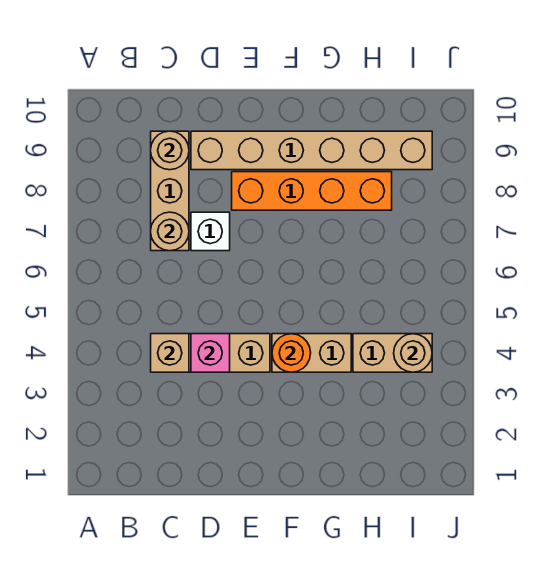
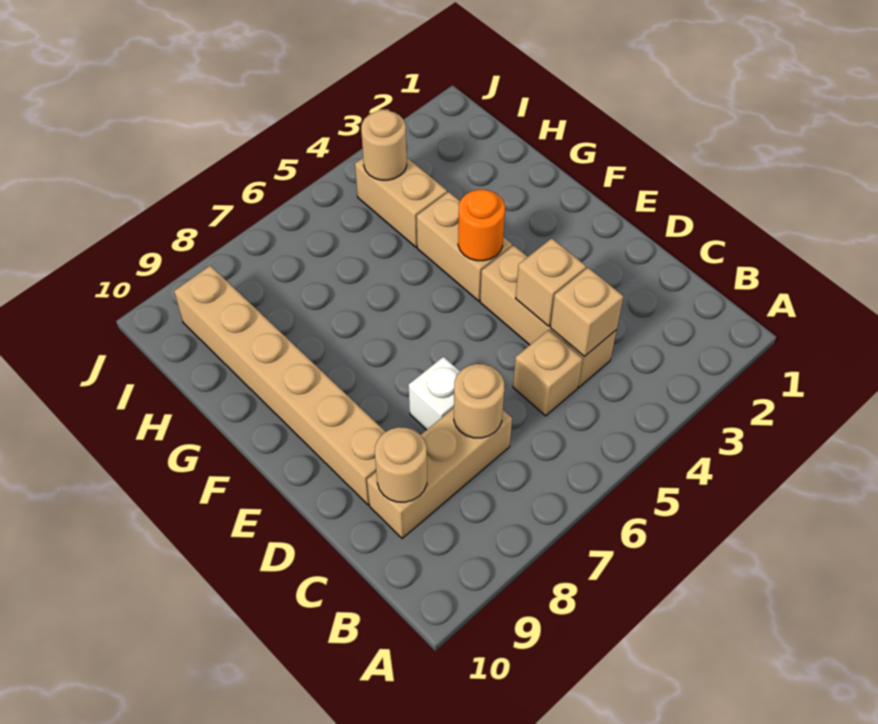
none -> tan brick C5 level 1
pink brick D4 level 2 -> tan brick D4 level 2
orange brick E8:H8 level 1 -> none

